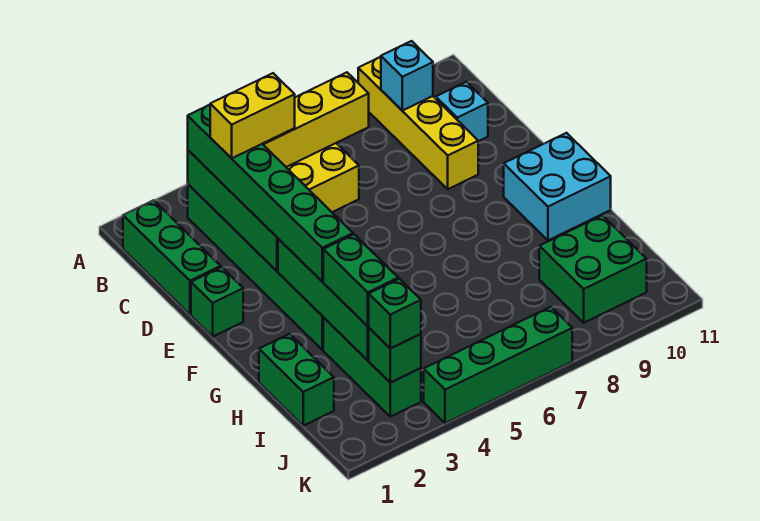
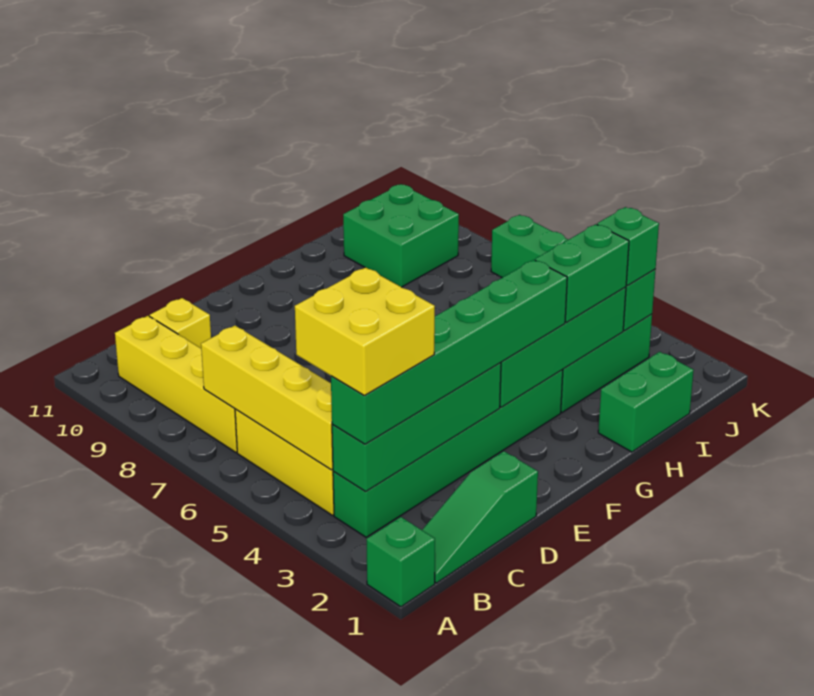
yellow brick A9:D9 level 1 -> yellow brick B7:B10 level 1
green brick B1:D1 level 1 -> green slope B1:D1 level 1 top D
cyan brick B9 level 2 -> none
yellow brick C3:C4 level 4 -> yellow brick B3:C4 level 4
cyan brick C10 level 1 -> yellow brick C10 level 1
green brick E1 level 1 -> green brick A1 level 1
cyan brick F10:G11 level 1 -> none

